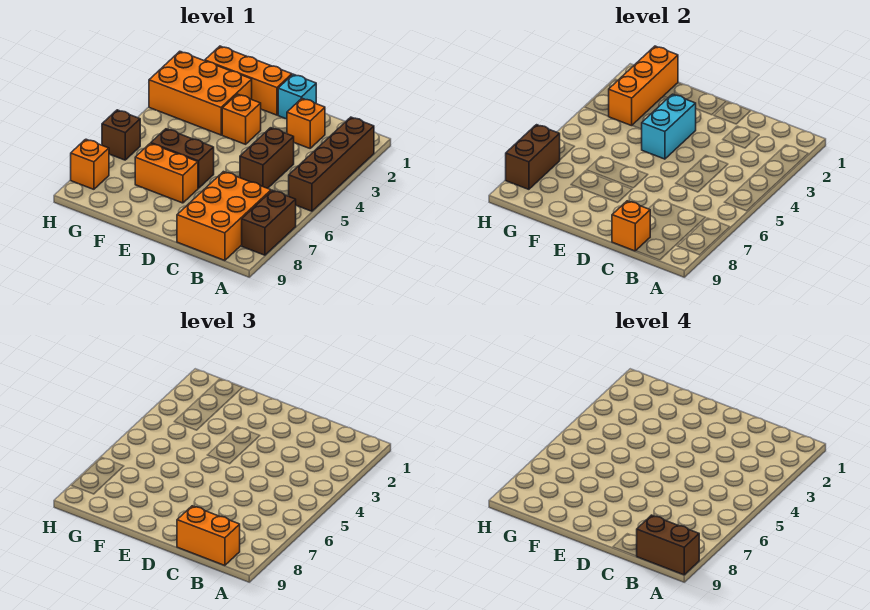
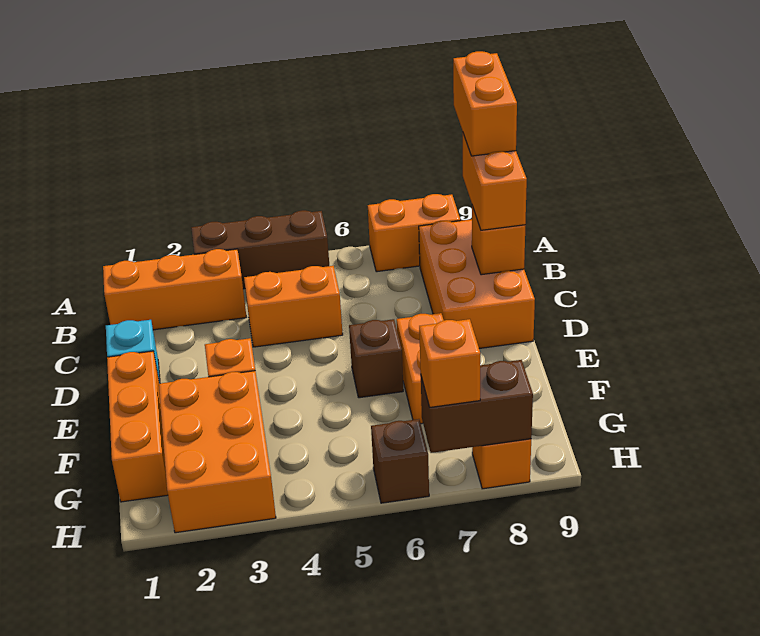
brown brick A2:A5 level 1 -> brown brick A3:A5 level 1
brown brick A7:A8 level 1 -> orange brick A7:A8 level 1
brown brick A9:B9 level 4 -> orange brick A9:B9 level 4
orange brick B7:C9 level 1 -> orange brick B8:D9 level 1
orange brick C2 level 1 -> orange brick H7 level 3
brown brick C4:C5 level 1 -> orange brick C4:C5 level 1
cyan brick E3:E4 level 2 -> none
brown brick E6:F6 level 1 -> brown brick E6 level 1
orange brick G1:G3 level 2 -> orange brick B1:B3 level 1

